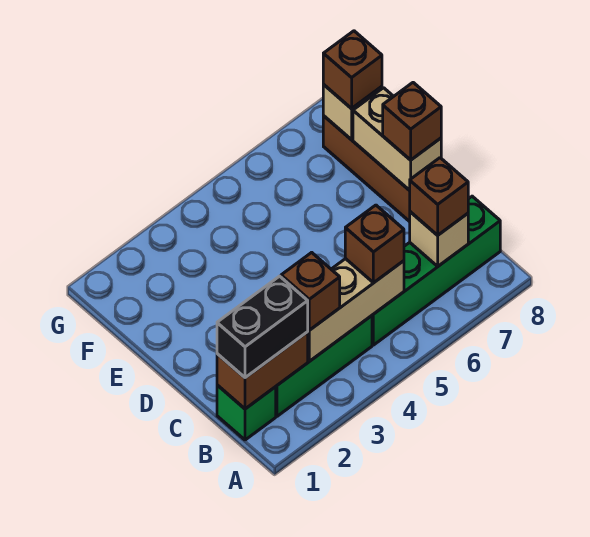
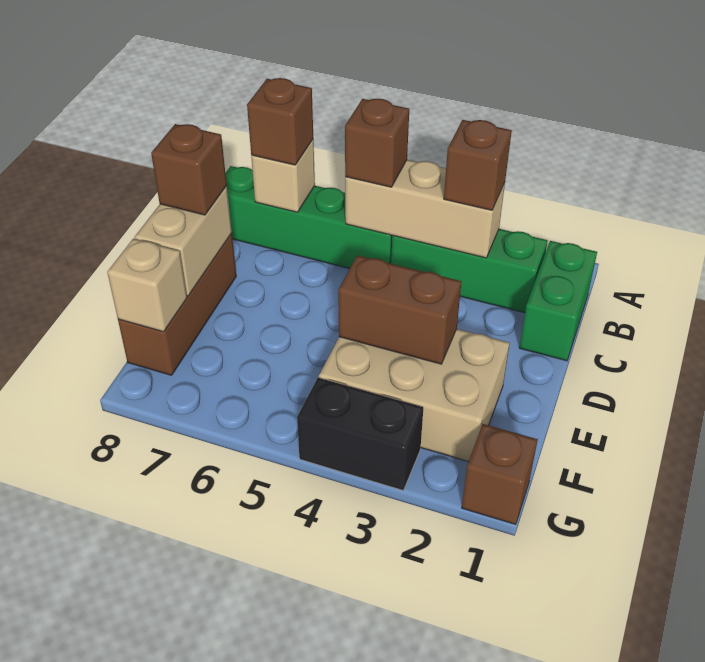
green brick B1 level 1 -> green brick B1:C1 level 1
brown brick B1:B2 level 2 -> brown brick E3:E4 level 2
black brick B1:B2 level 3 -> black brick G3:G4 level 1
none -> tan brick E2:F4 level 1
brown brick F8 level 3 -> brown brick G1 level 1

